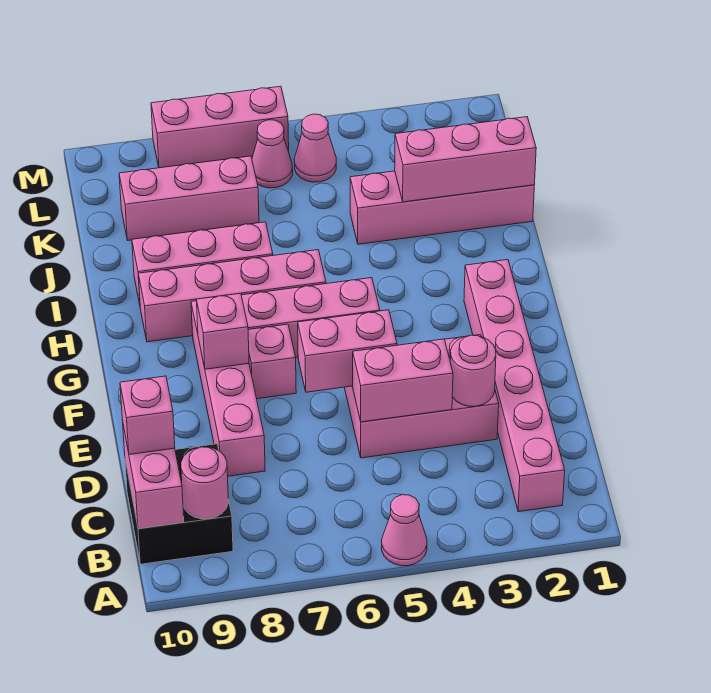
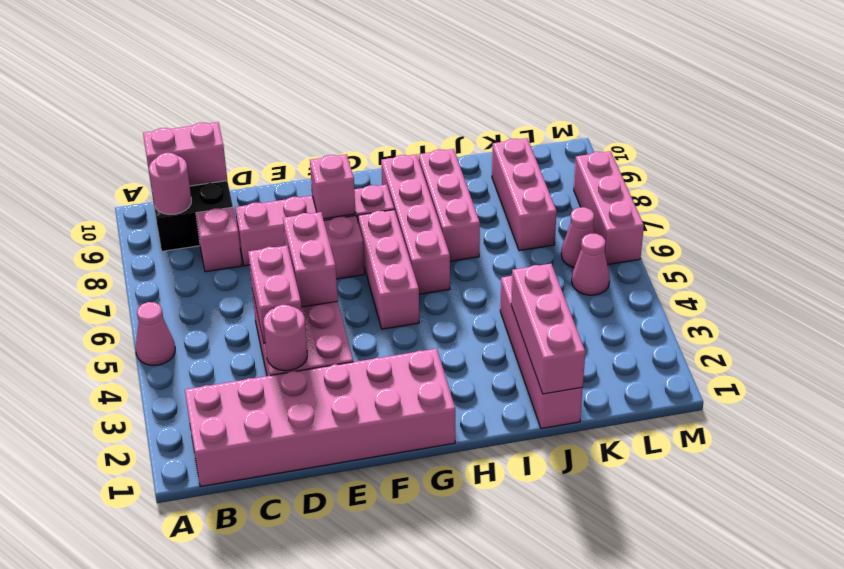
pink brick B2:G2 level 1 -> pink brick B1:G2 level 1
pink brick C10 level 3 -> pink brick C8 level 1

